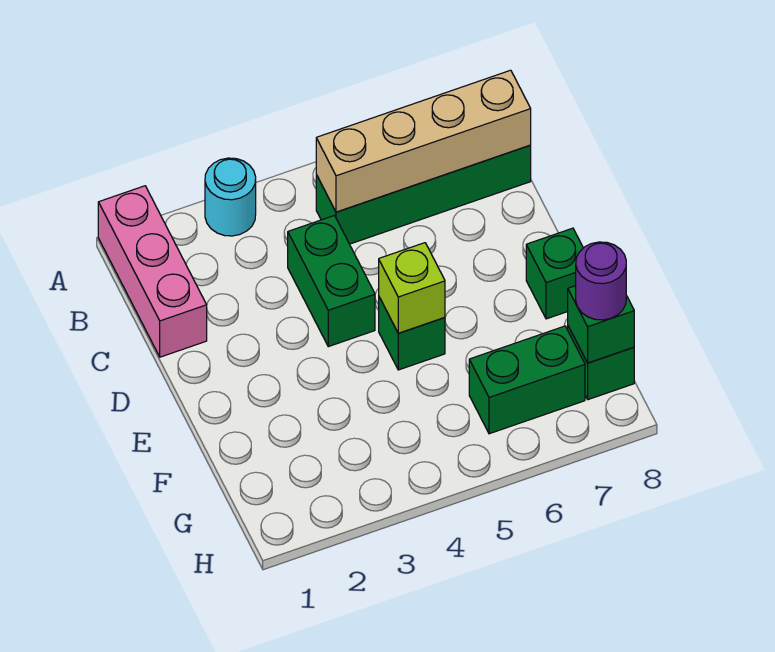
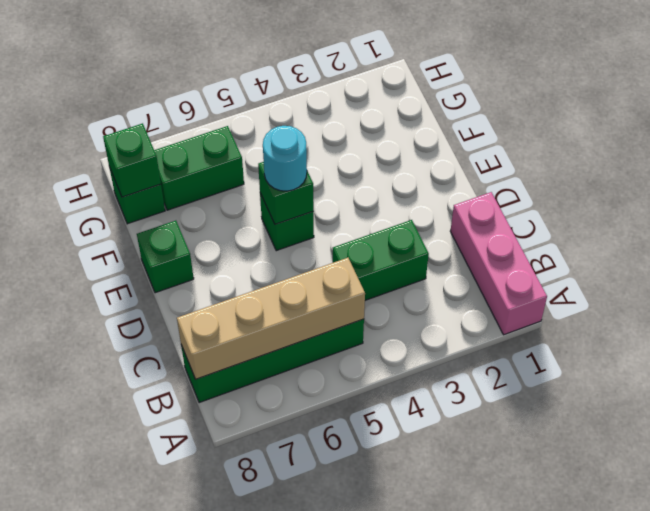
cyan round brick A3 level 1 -> cyan round brick E5 level 3
green brick C4:D4 level 1 -> green brick C3:C4 level 1
lime brick E5 level 2 -> green brick E5 level 2
purple round brick G8 level 3 -> none

